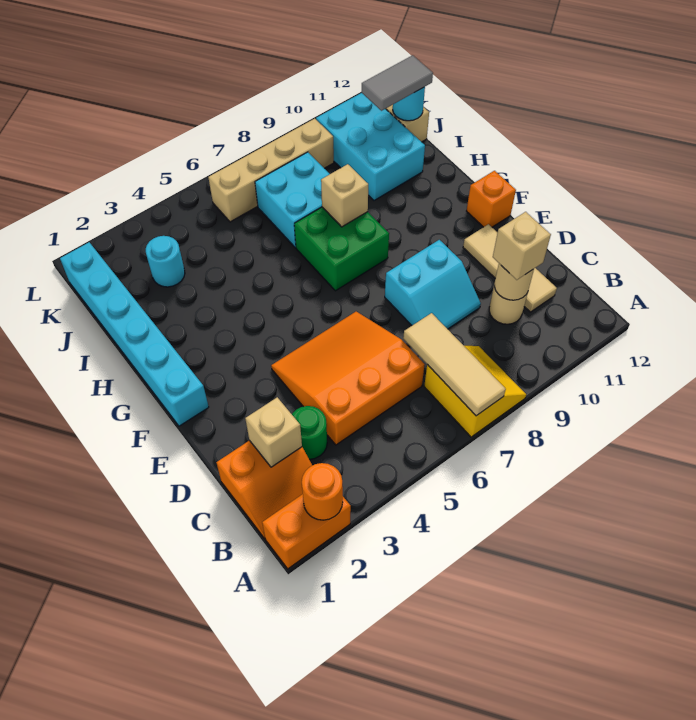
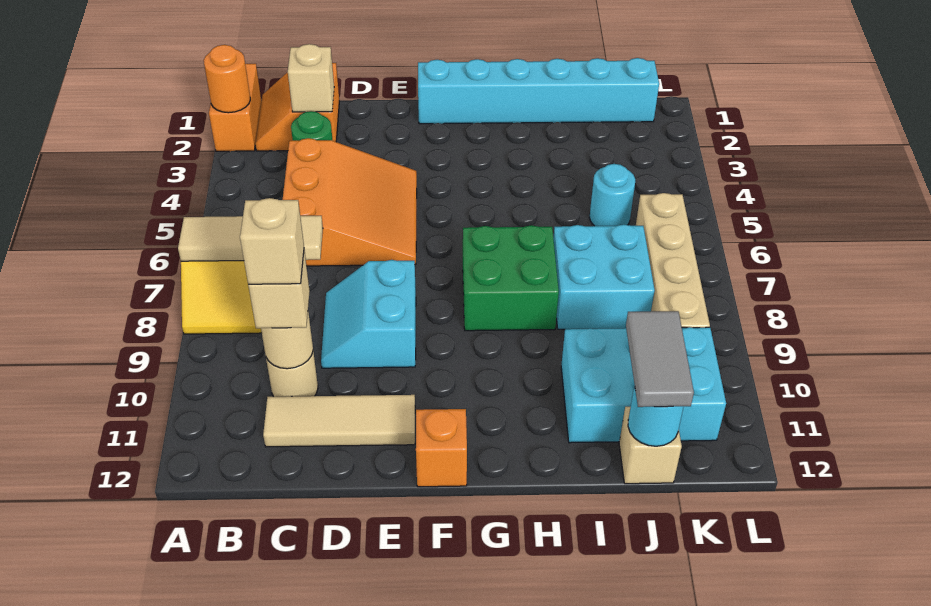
tan brick H8 level 2 -> tan brick C10 level 4
cyan round brick J3 level 1 -> cyan round brick J5 level 1

